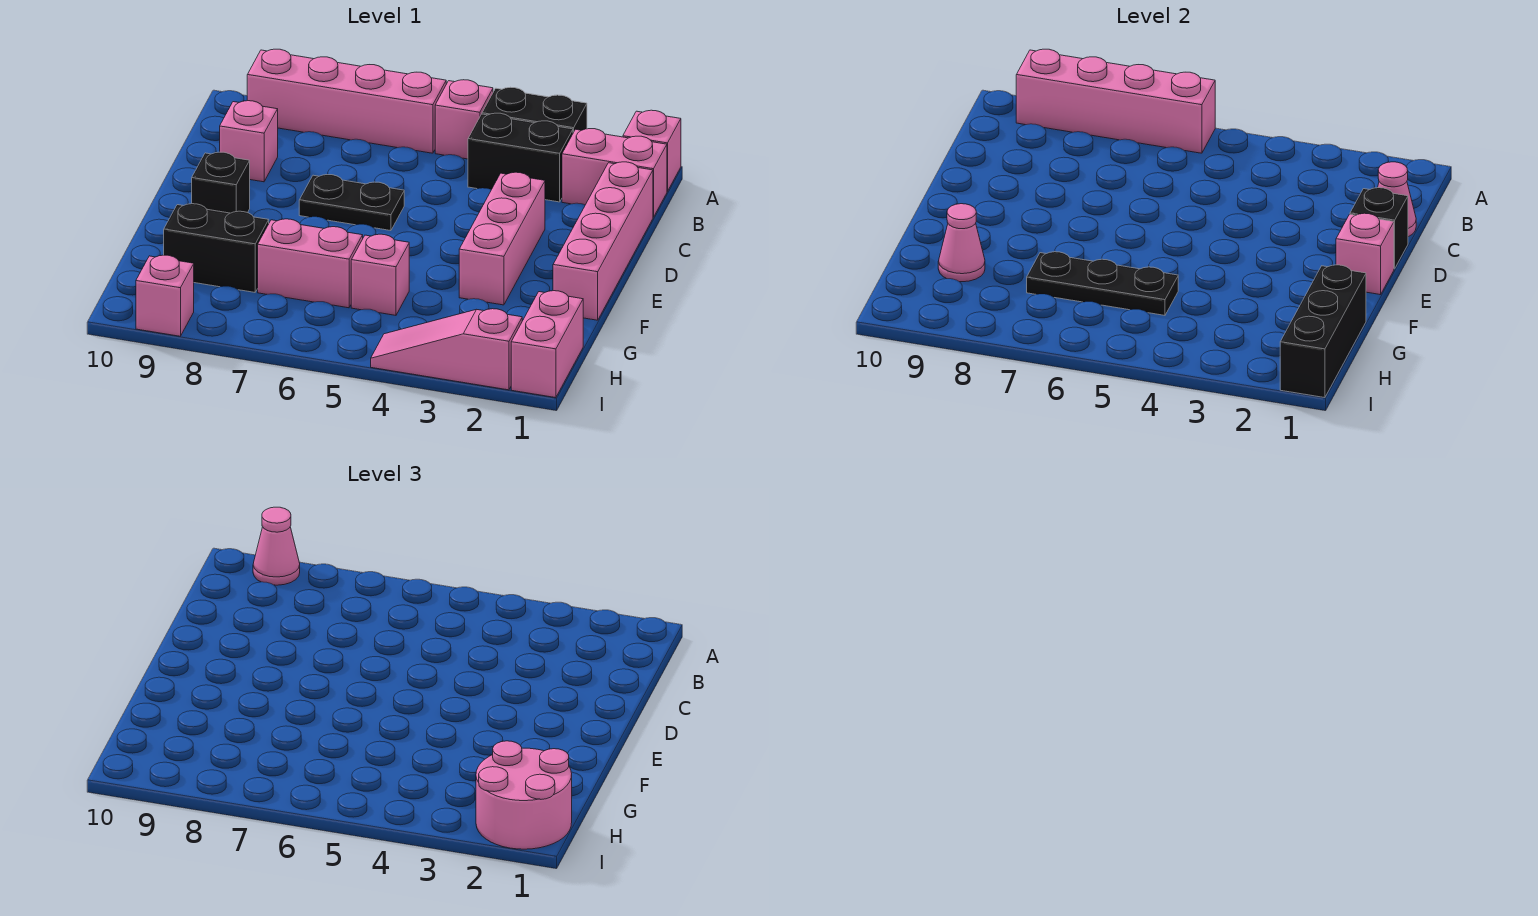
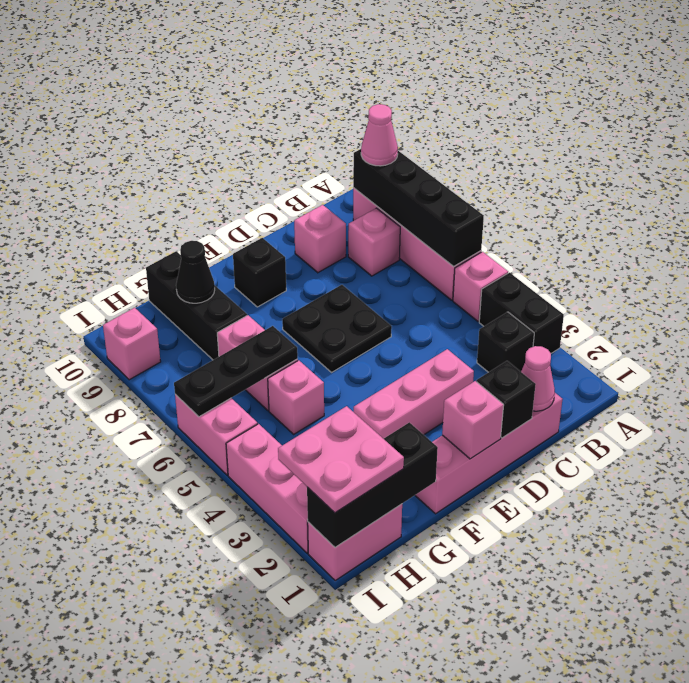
pink brick A1 level 1 -> pink brick B8 level 1
pink brick A6:A9 level 2 -> black brick A6:A9 level 2
pink brick B1:B2 level 1 -> pink brick I5:I6 level 1
black brick B3:B4 level 1 -> black brick B3 level 1
black plate D6:D7 level 1 -> black plate D6:E7 level 1
black plate G5:G7 level 2 -> black plate G6:I6 level 2
black brick G8:G9 level 1 -> black brick G8:G10 level 1
pink cone G9 level 2 -> black cone G9 level 2
pink round brick H1:I2 level 3 -> pink plate H1:I2 level 3
pink slope I2:I4 level 1 top 2 -> pink brick I2:I4 level 1

